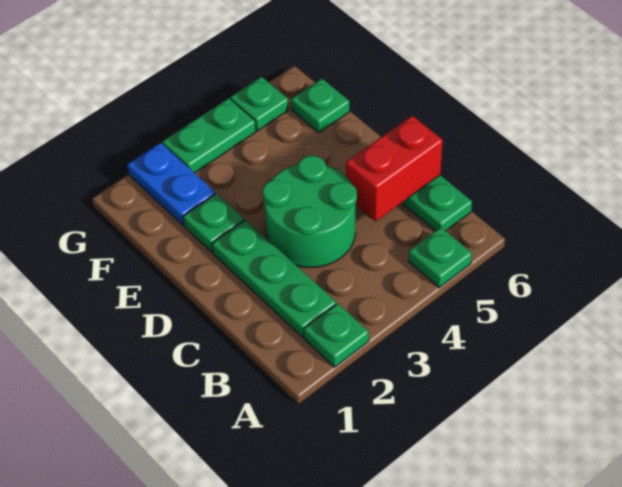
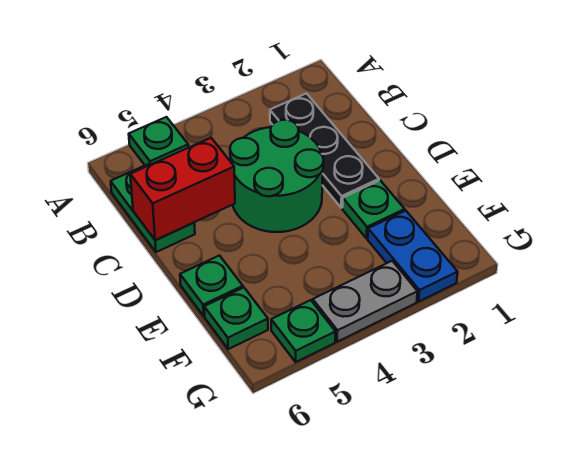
green plate A2 level 1 -> green plate E6 level 1
green plate B2:D2 level 1 -> black plate B2:D2 level 1
green plate G3:G4 level 1 -> grey plate G3:G4 level 1

